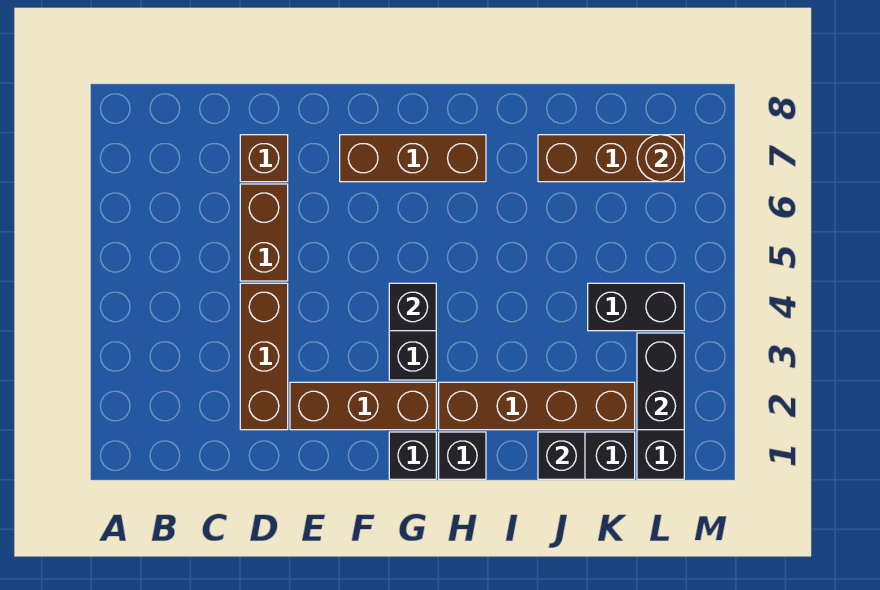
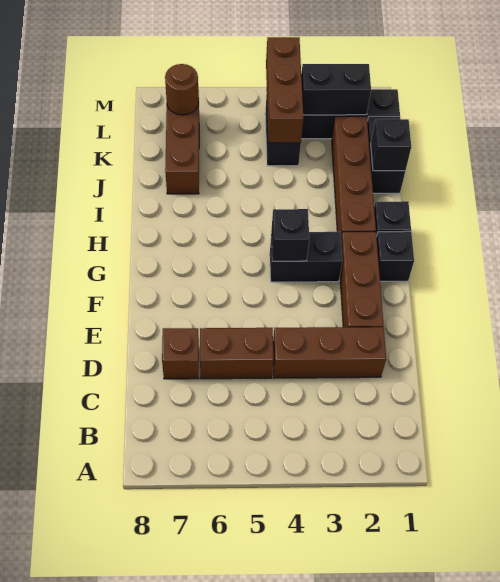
brown brick F7:H7 level 1 -> brown brick K4:M4 level 2

